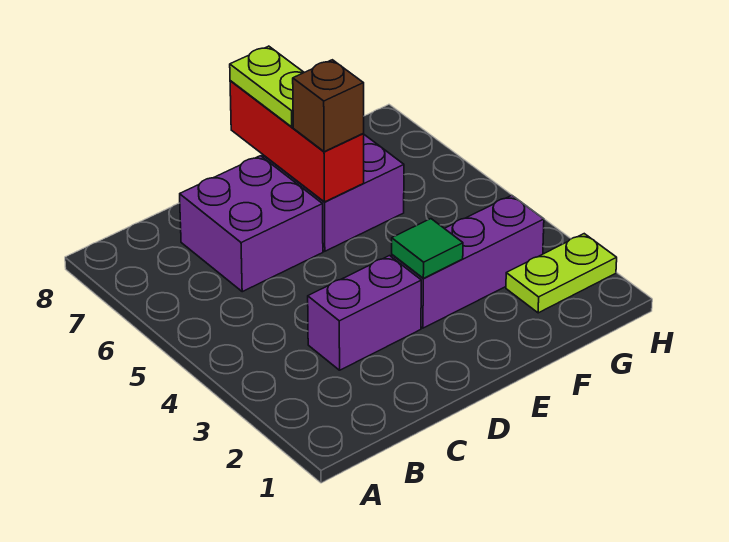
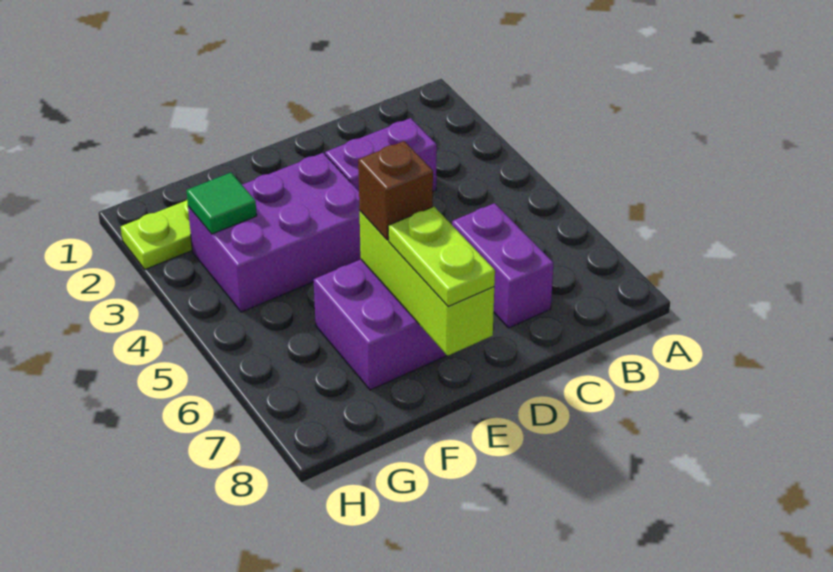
purple brick C6:D7 level 1 -> purple brick C6:C7 level 1
purple brick E3:G3 level 1 -> purple brick E3:G4 level 1
green tile E3 level 2 -> green tile G3 level 2
red brick E6:E8 level 2 -> lime brick E6:E8 level 2

